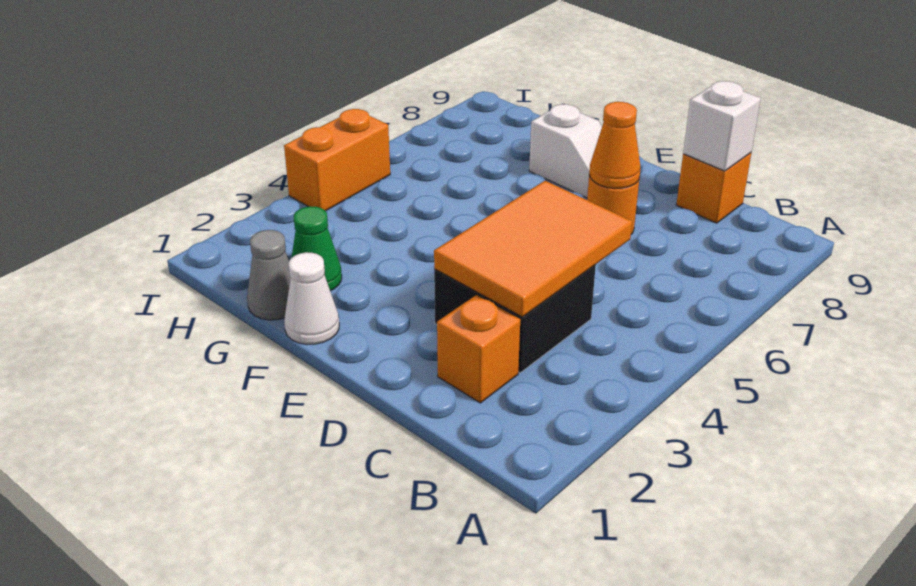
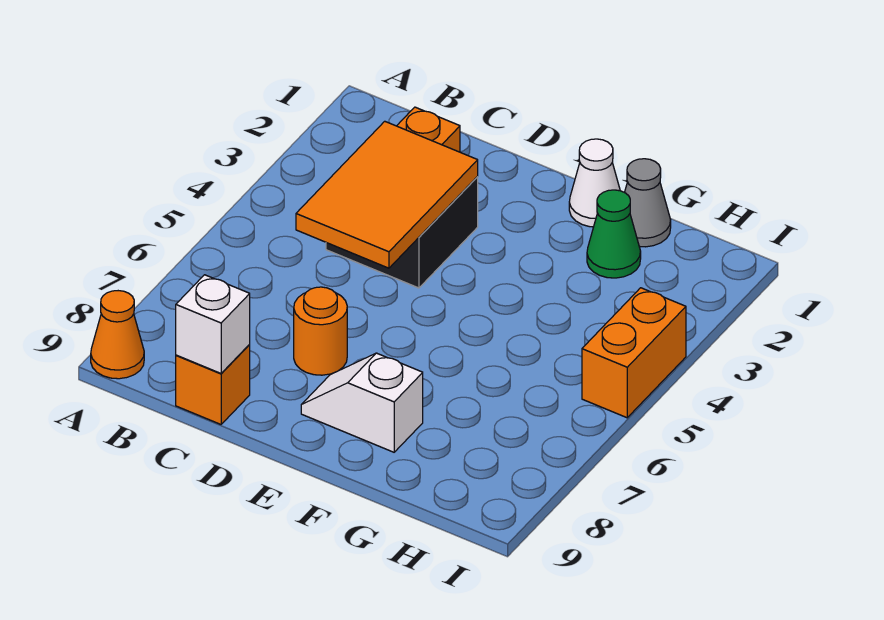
orange cone D7 level 2 -> orange cone A9 level 1

